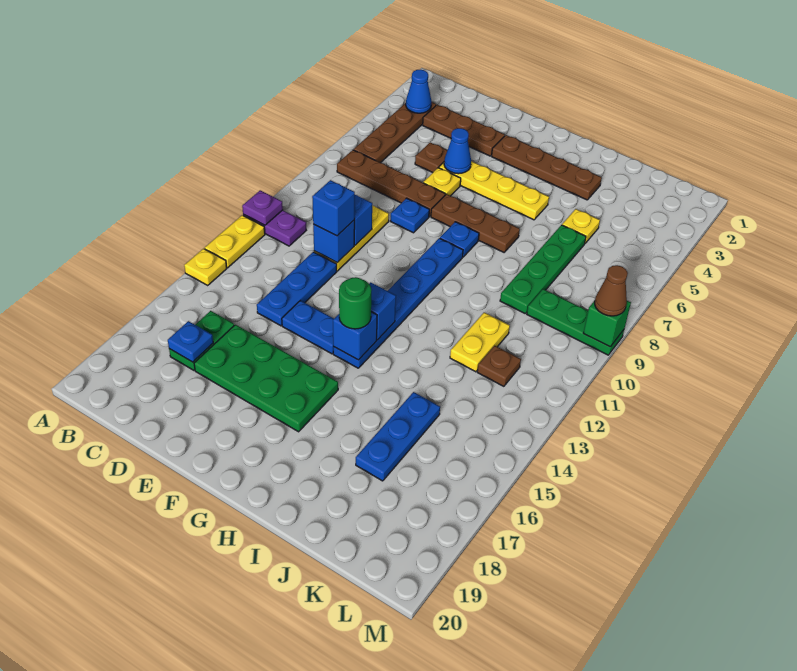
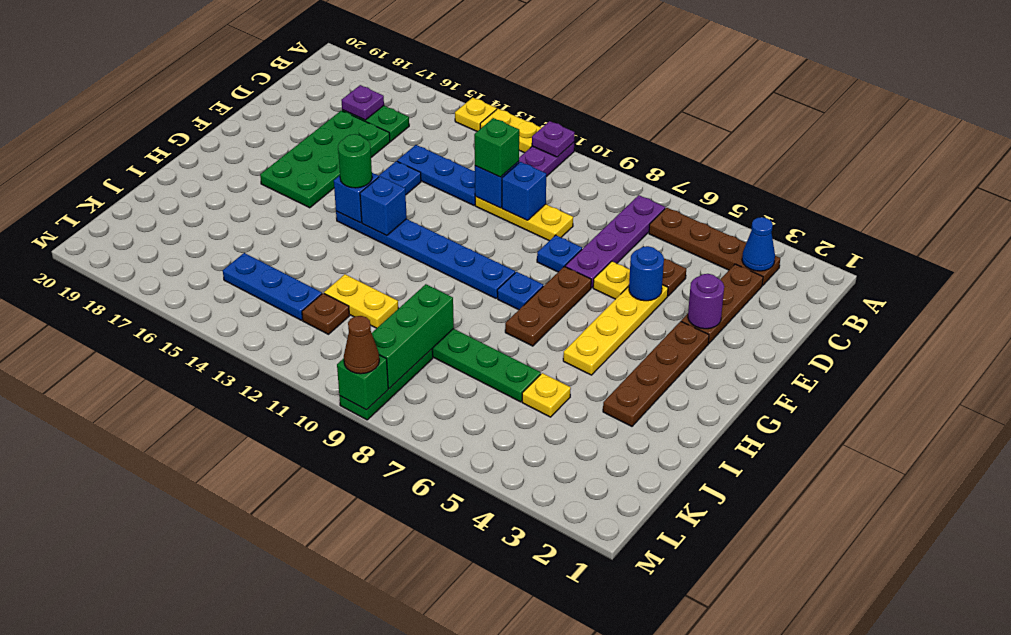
brown plate B7:E7 level 1 -> purple plate B7:E7 level 1
blue plate C17 level 2 -> purple plate C17 level 2
blue brick D11 level 3 -> green brick D11 level 3
none -> purple round brick E3 level 2
blue cone E5 level 2 -> blue round brick E5 level 2
none -> green brick J9:L9 level 2
blue plate J15:J17 level 1 -> blue plate K13:K15 level 1

